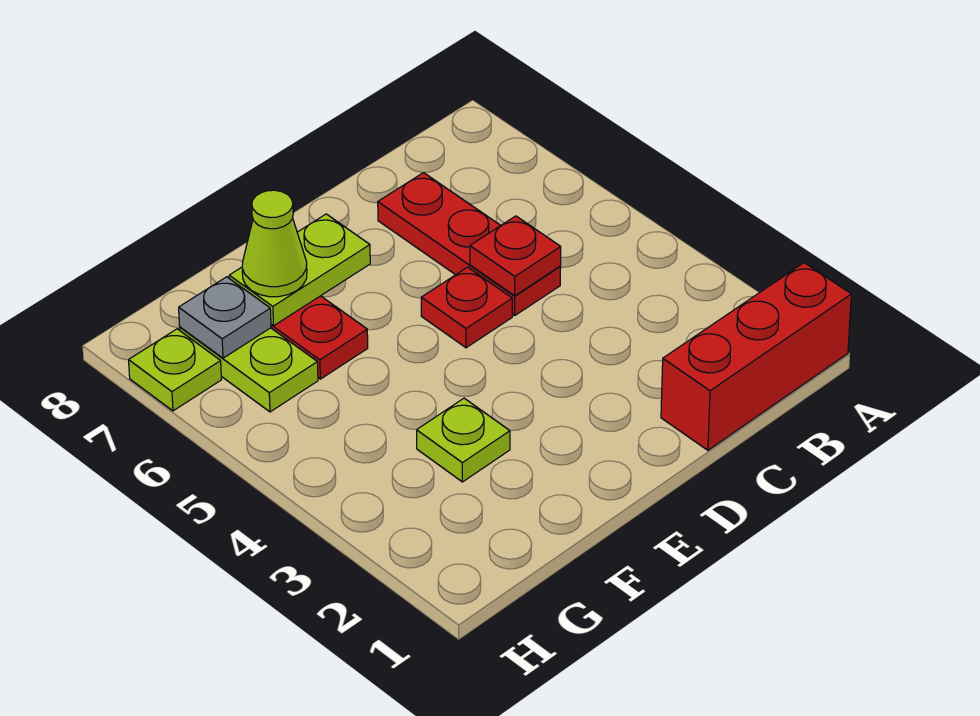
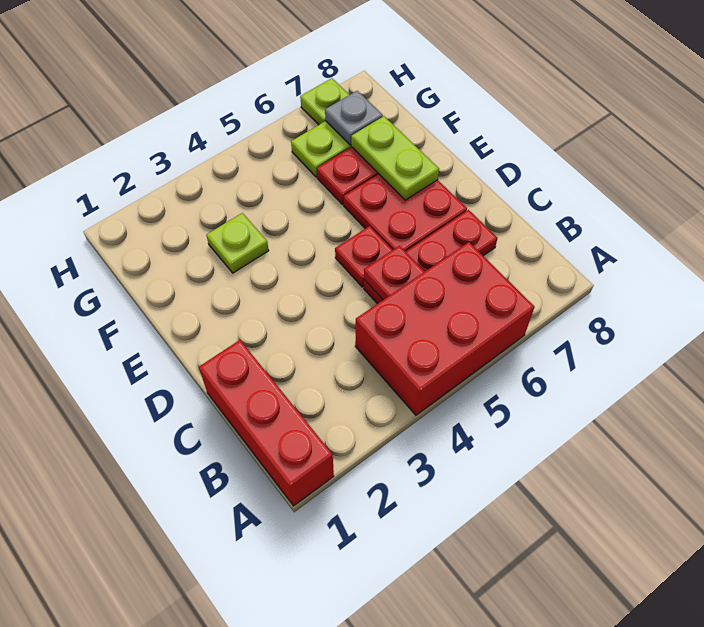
none -> red brick A4:B6 level 1
none -> red plate D6:E7 level 1
lime cone F7 level 3 -> none

